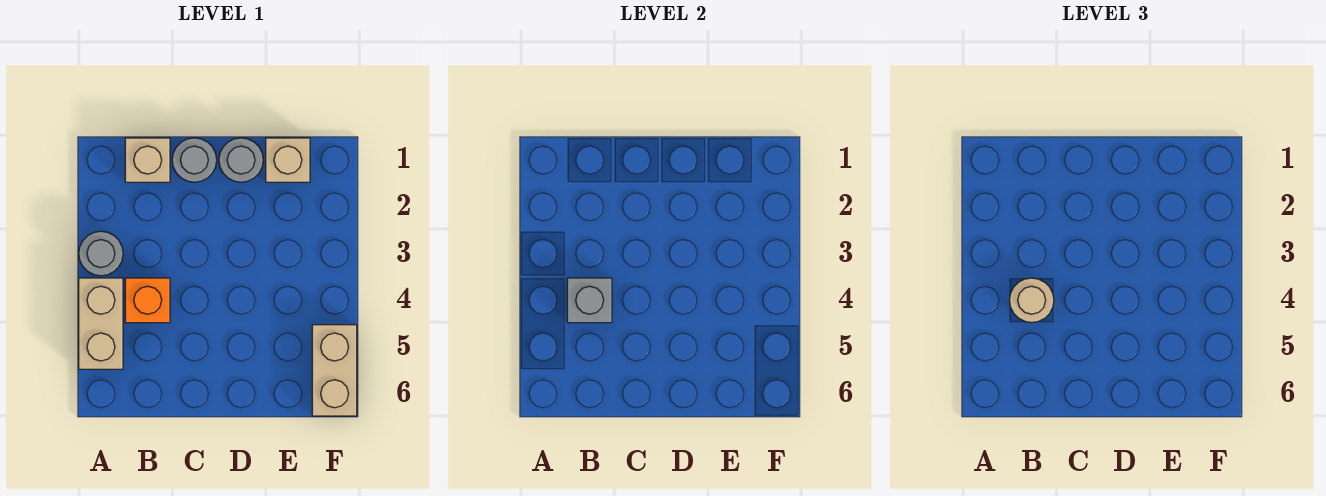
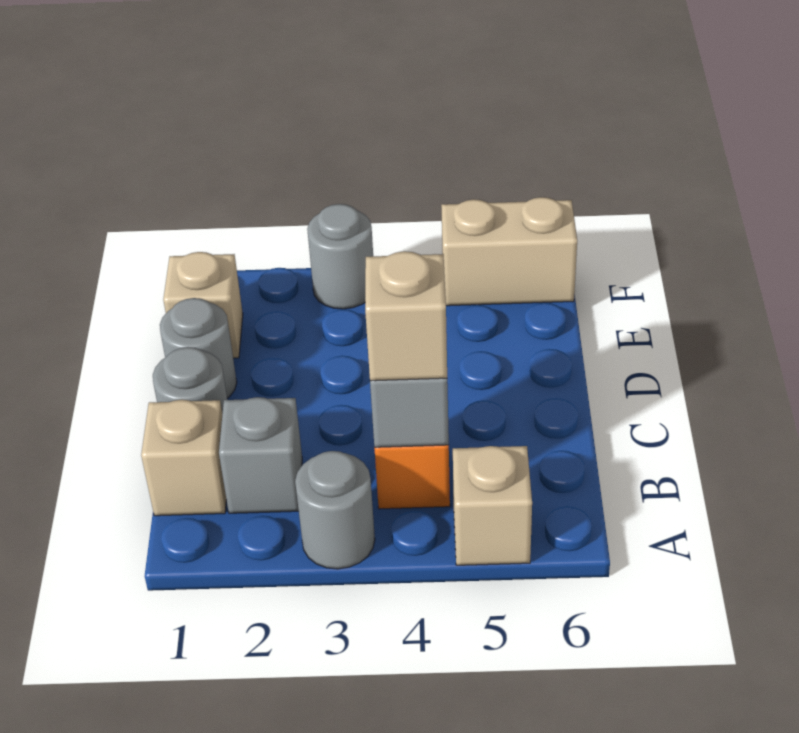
tan brick A4:A5 level 1 -> tan brick A5 level 1
none -> grey brick B2 level 1
tan round brick B4 level 3 -> tan brick B4 level 3
none -> grey round brick F3 level 1

